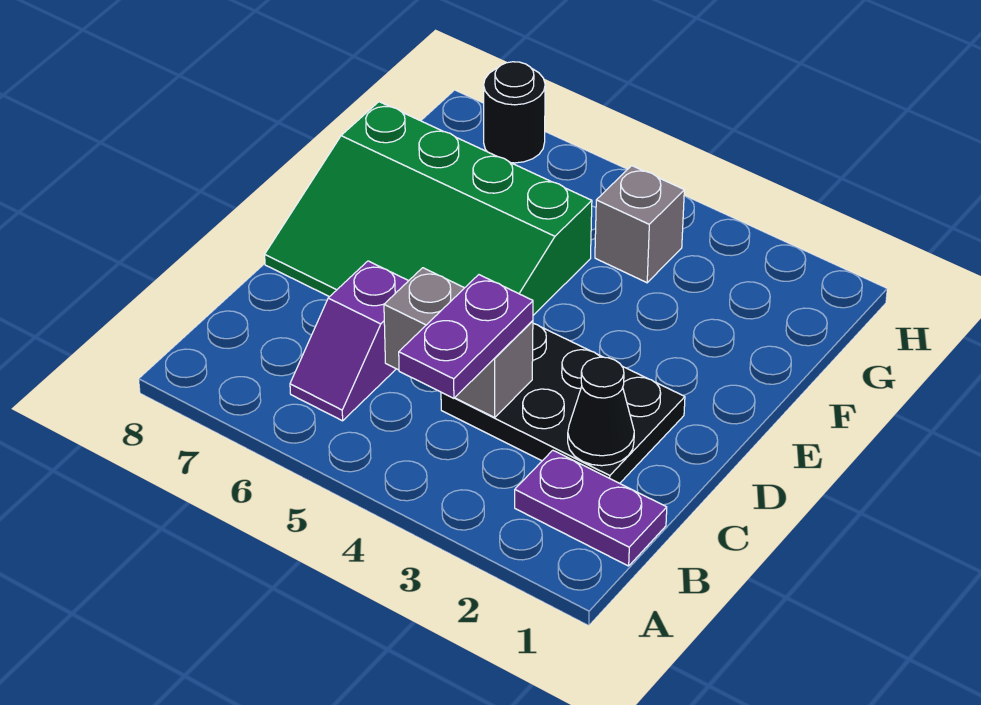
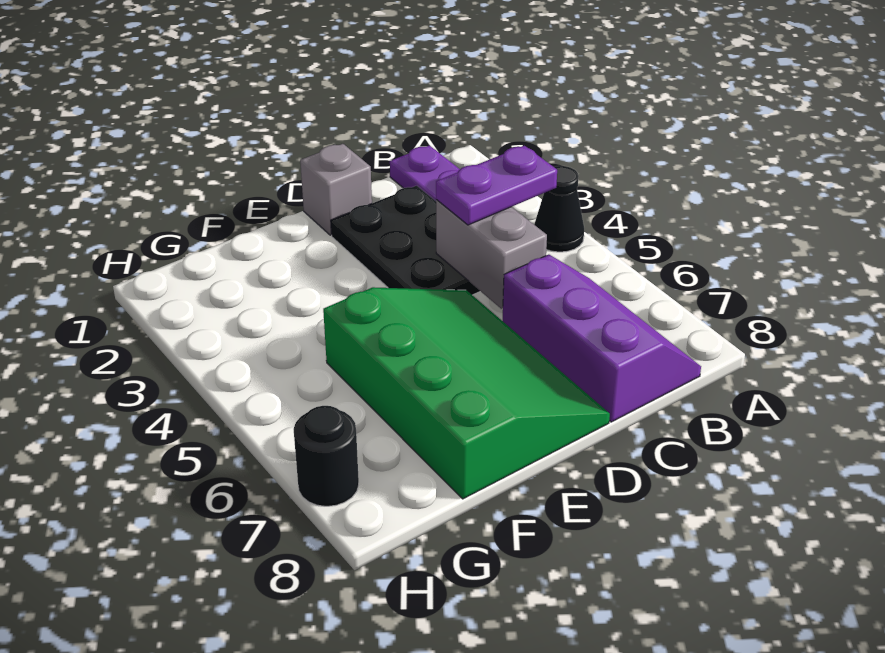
purple slope B6:C6 level 1 top C -> purple slope B6:C8 level 1 top C
black cone C2 level 2 -> black cone A4 level 1
grey brick G4 level 1 -> grey brick D1 level 1

